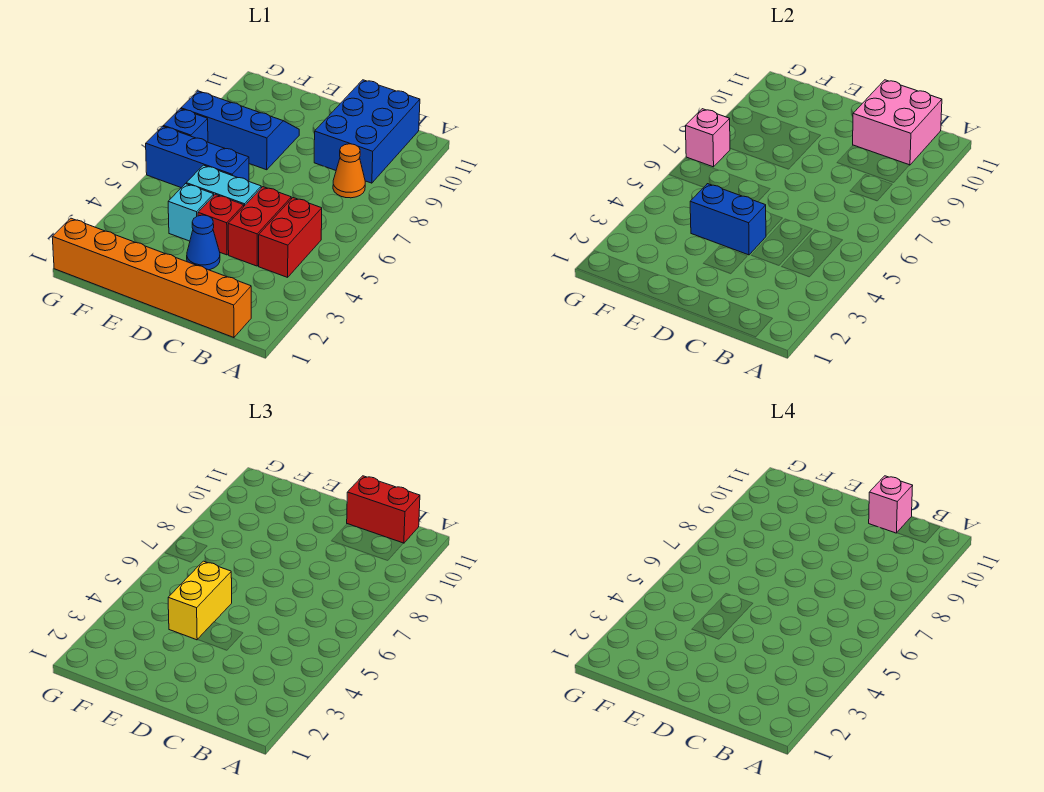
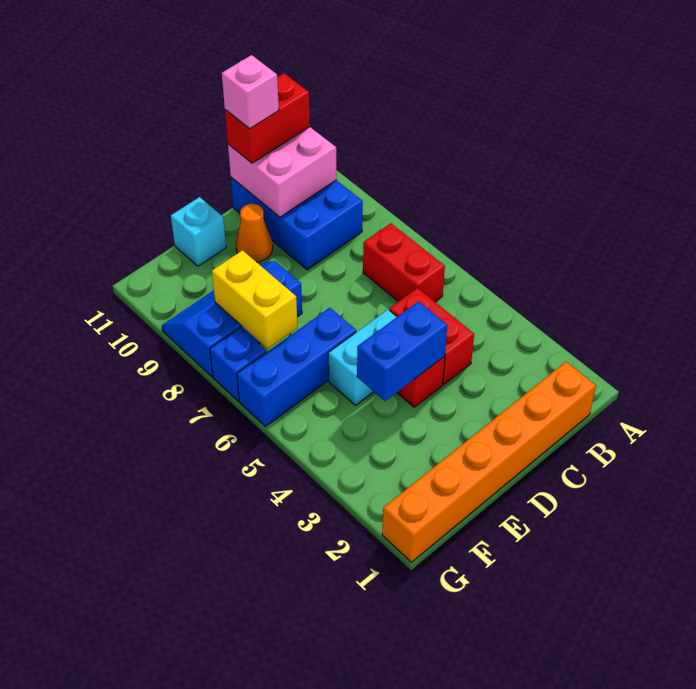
red brick B4:B5 level 1 -> red brick B6:B7 level 1
orange cone B8 level 1 -> orange cone D10 level 1
blue cone D3 level 1 -> none
cyan brick E4 level 1 -> cyan brick E11 level 1
yellow brick E4:E5 level 3 -> yellow brick F7:F8 level 2
pink brick G7 level 2 -> none

